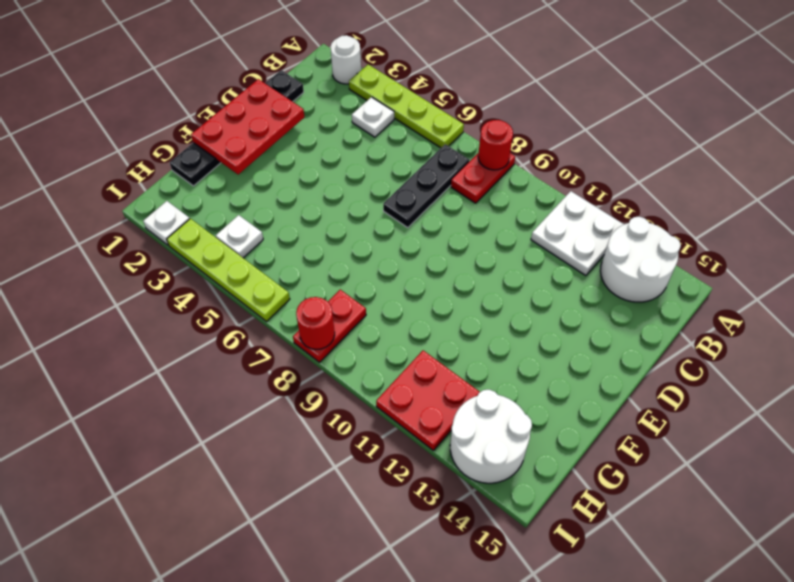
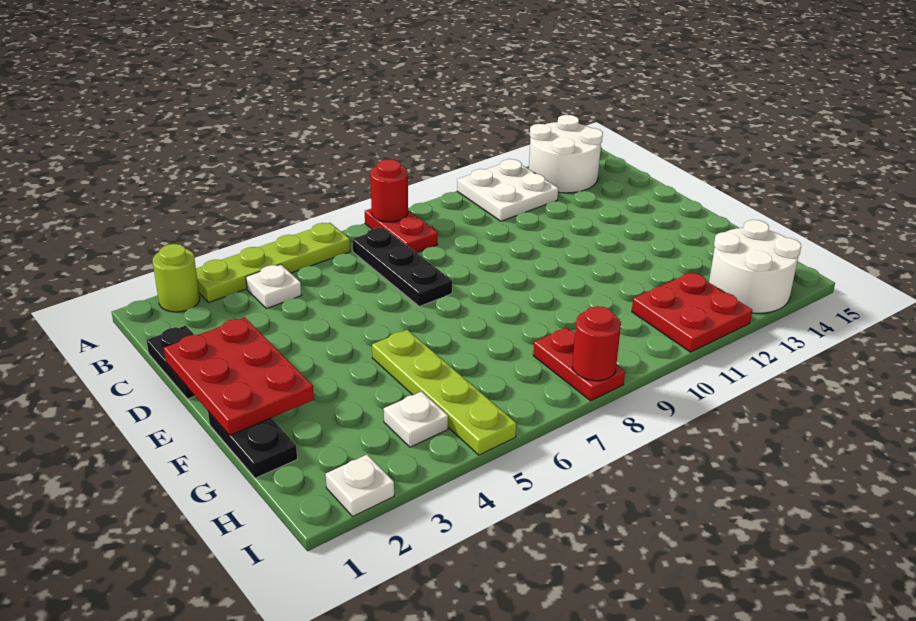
white round brick A2 level 1 -> lime round brick A2 level 1
lime plate I3:I6 level 1 -> lime plate F5:I5 level 1

